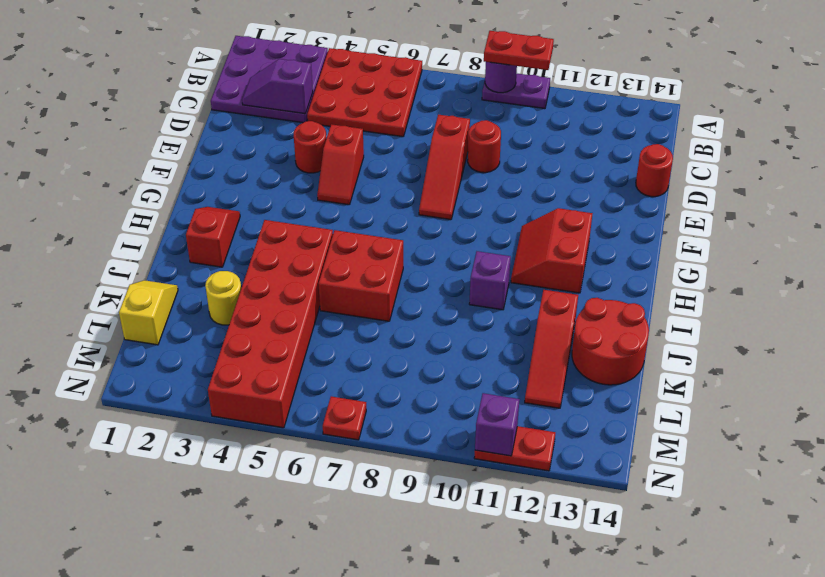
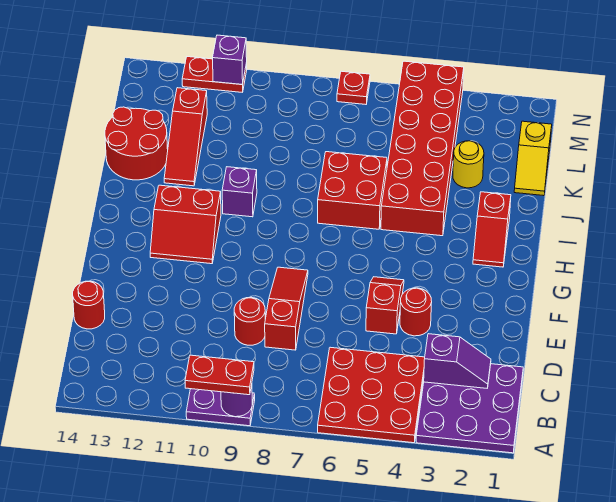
red slope G11:H12 level 1 top 12 -> red slope G11:H12 level 1 top H
red slope J12:L12 level 1 top J -> red slope J12:L12 level 1 top L

